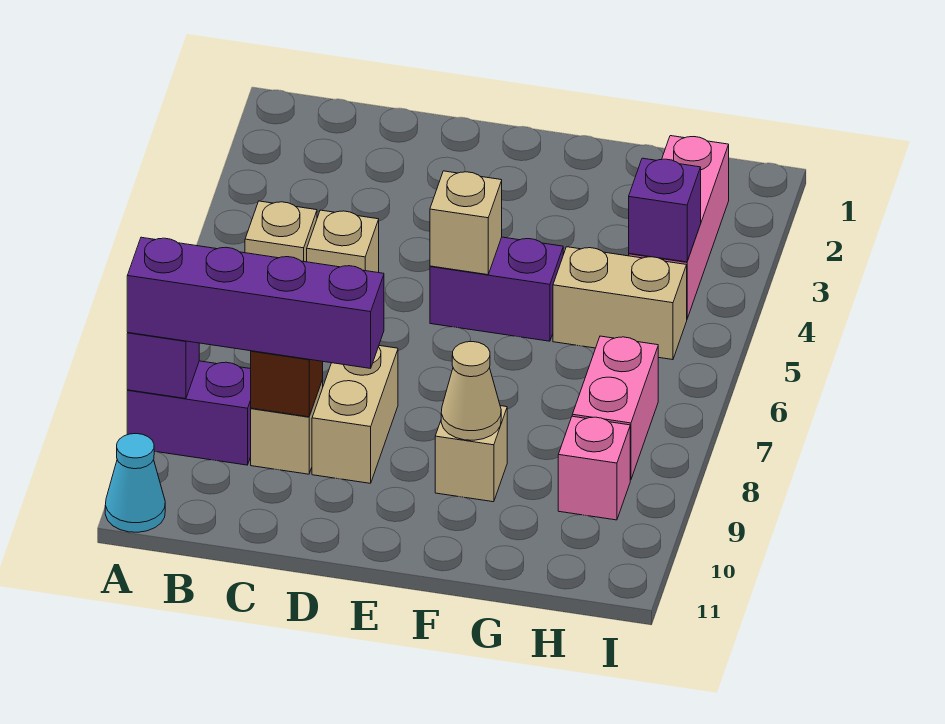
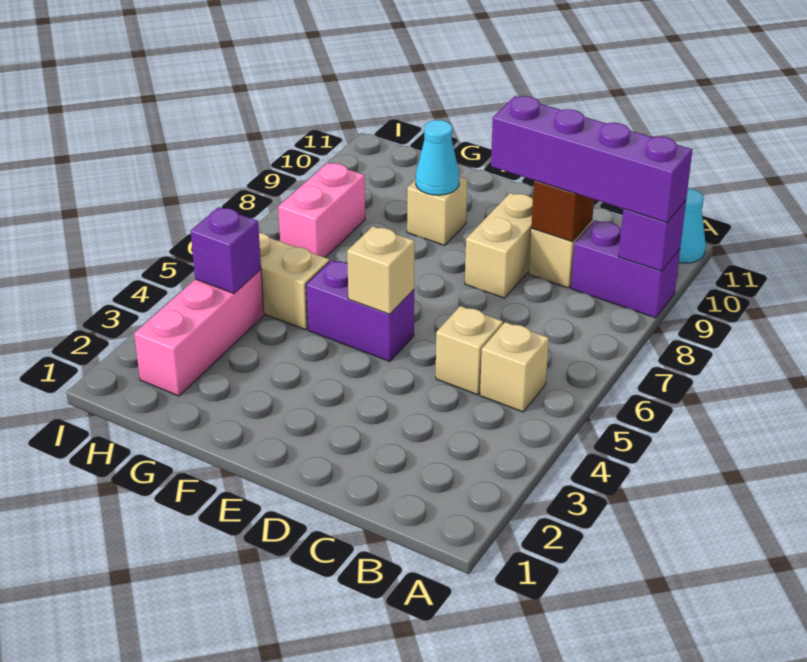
tan cone F9 level 2 -> cyan cone F9 level 2
pink brick H9 level 1 -> none

